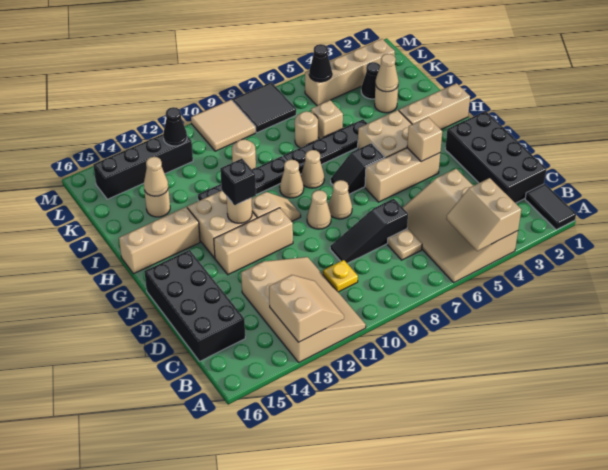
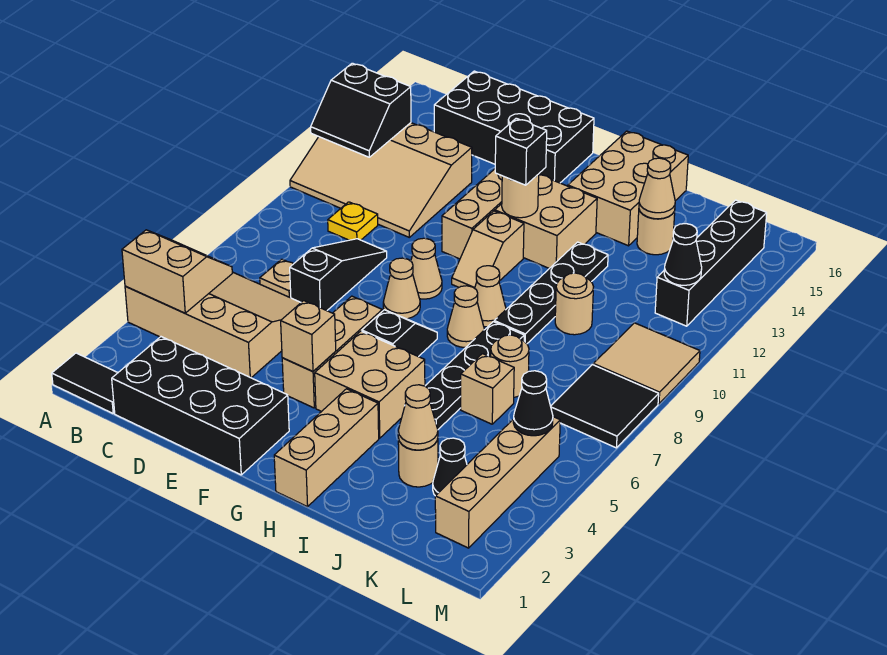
tan slope A12:B13 level 2 top 13 -> black slope A12:B13 level 2 top 13
tan brick H14:H16 level 1 -> tan brick H14:I16 level 1

